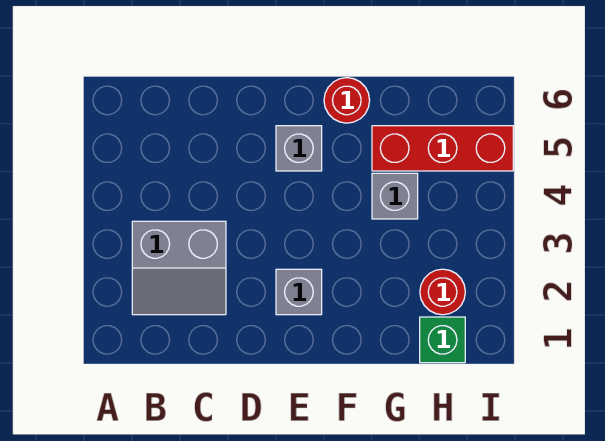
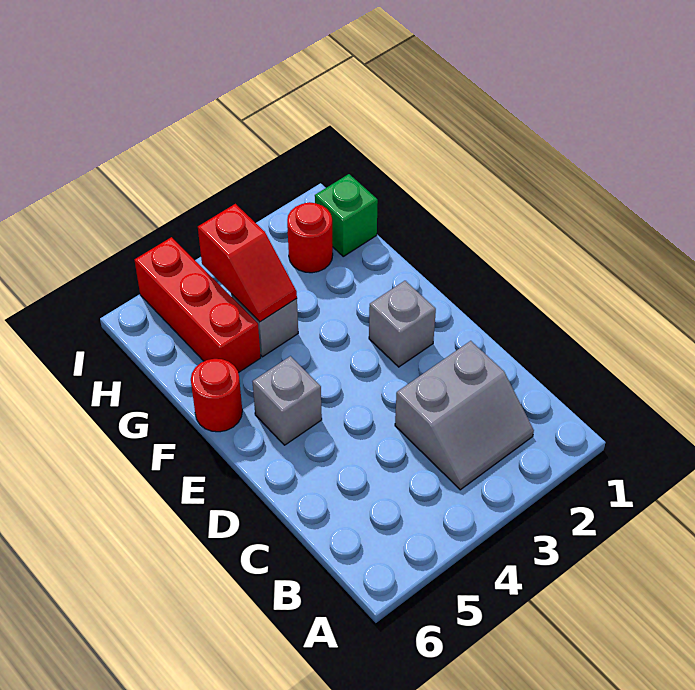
grey slope B2:C3 level 1 top 3 -> grey slope B2:C3 level 1 top C
none -> red slope G4:H4 level 2 top H

